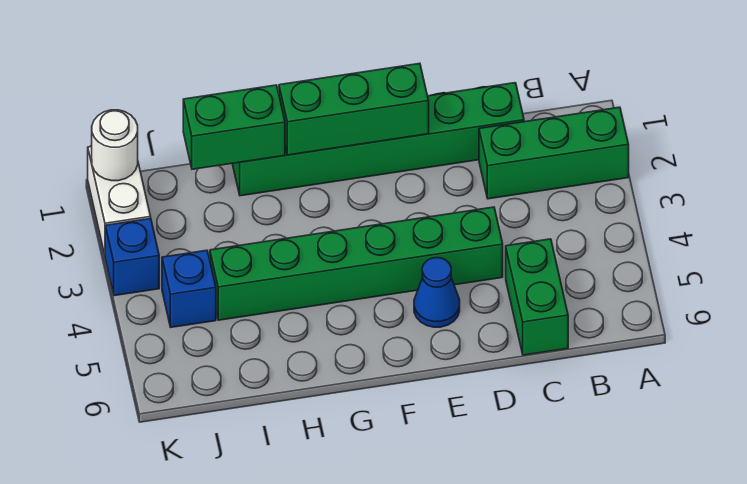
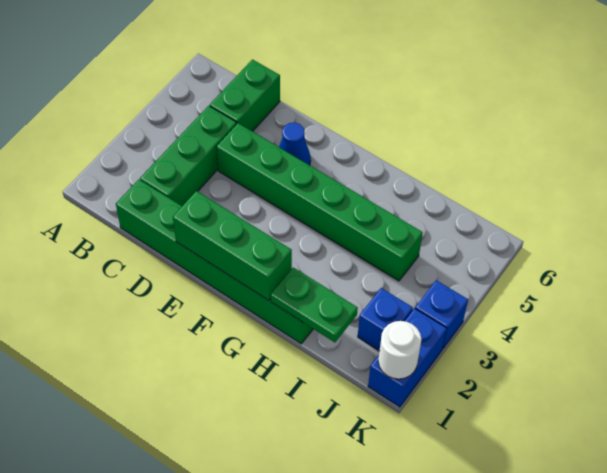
green brick A2:C2 level 1 -> green brick C2:C4 level 1
green brick H1:I1 level 2 -> green plate H1:I1 level 2
blue brick J4 level 1 -> blue brick J2 level 1
white brick K1:K2 level 1 -> blue brick K1:K2 level 1

